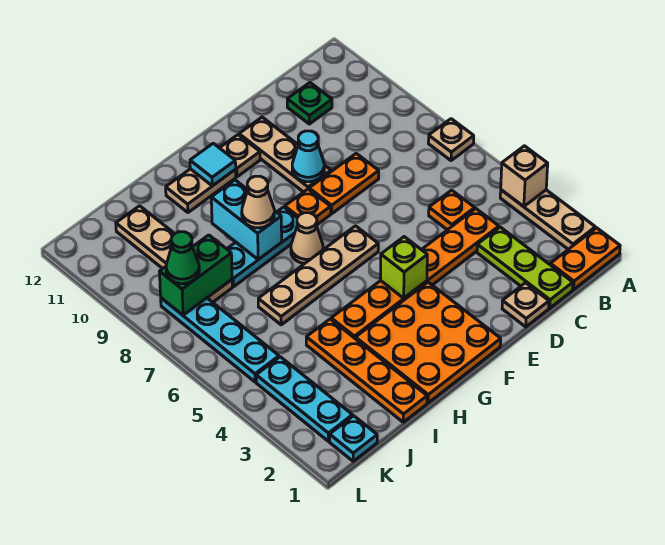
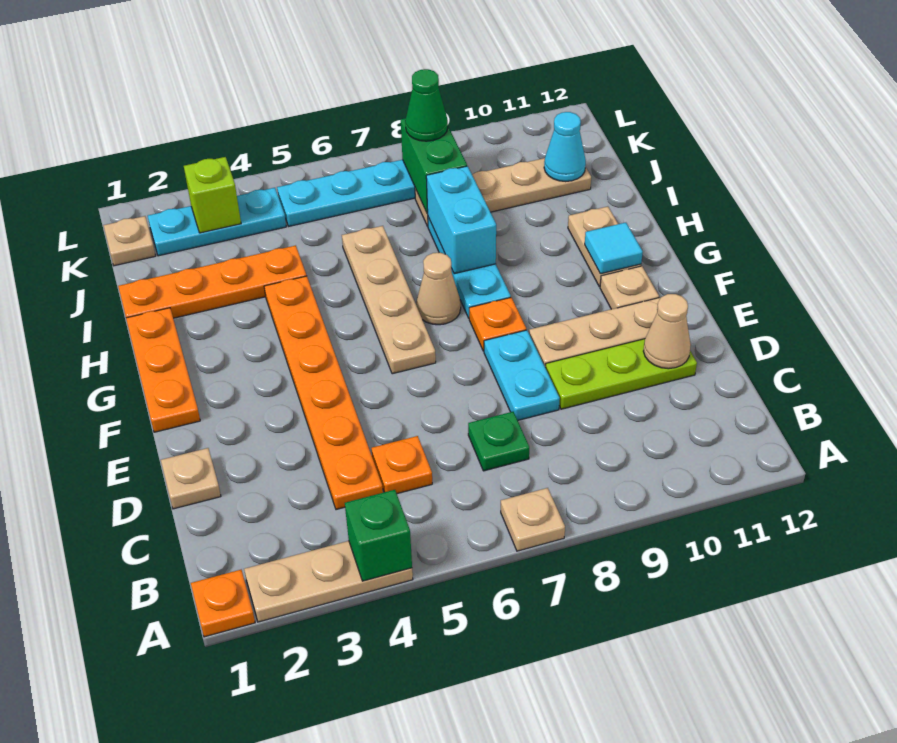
orange plate A1:B1 level 1 -> orange plate A1 level 1
tan brick A4 level 2 -> green brick A4 level 2
lime plate C1:C3 level 1 -> lime plate D9:D11 level 1
green plate C11 level 1 -> green plate C7 level 1
orange plate D8:E8 level 1 -> cyan plate D8:E8 level 1
cyan cone E9 level 2 -> cyan cone J11 level 2
orange plate F1:H3 level 1 -> orange plate F1:H1 level 1
lime brick F4 level 2 -> lime brick K3 level 2
cyan brick H8:H9 level 2 -> cyan brick H8:I8 level 2
tan cone H8 level 3 -> tan cone D11 level 2
cyan plate K1 level 1 -> tan plate K1 level 1

